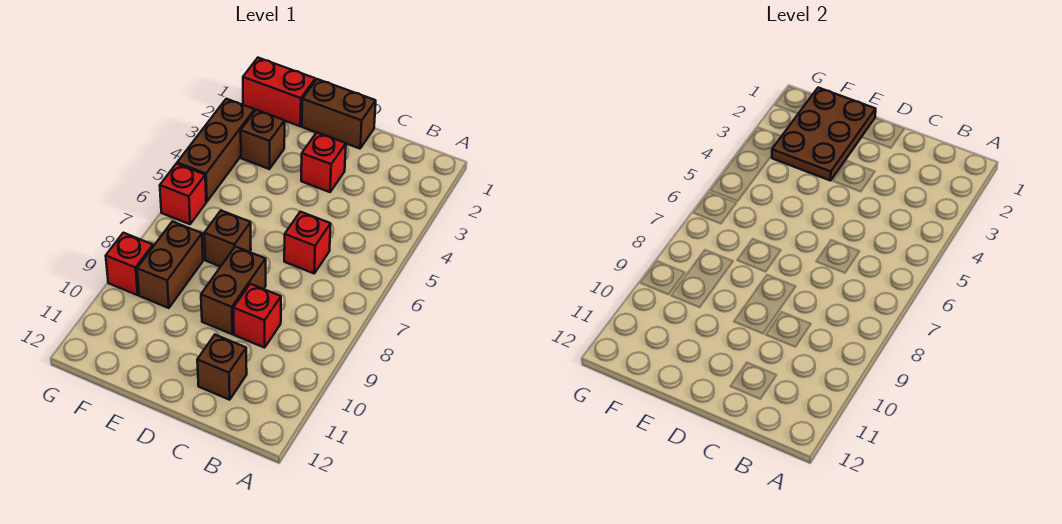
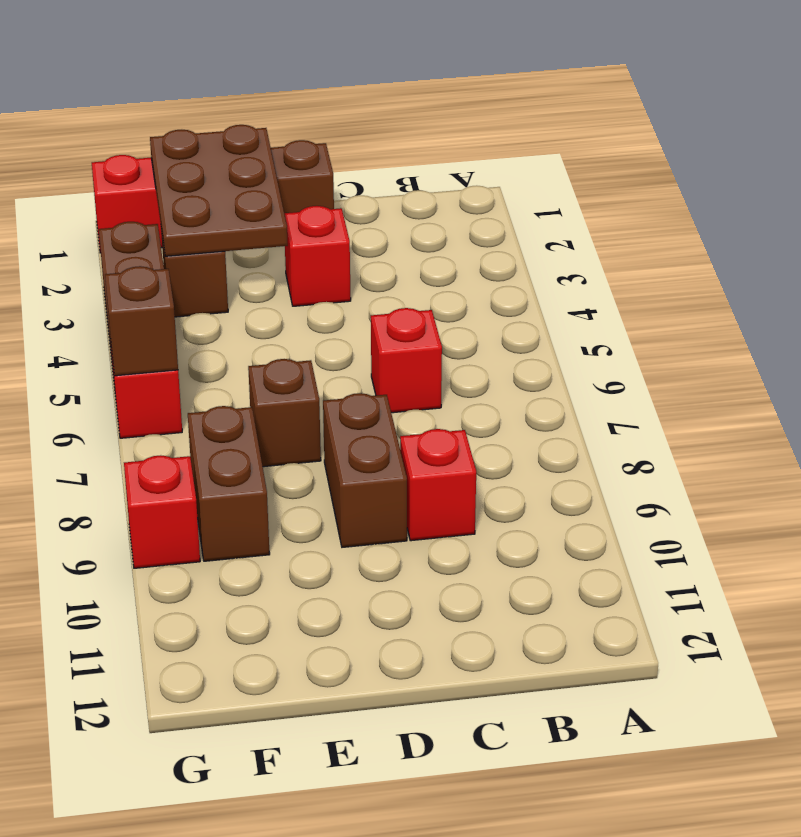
brown brick C11 level 1 -> brown brick G6 level 2

